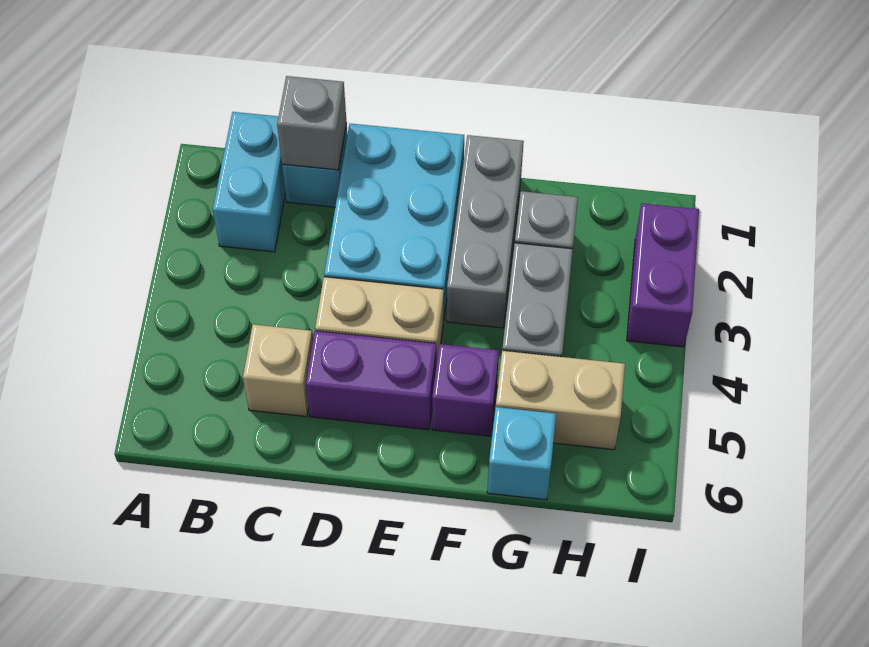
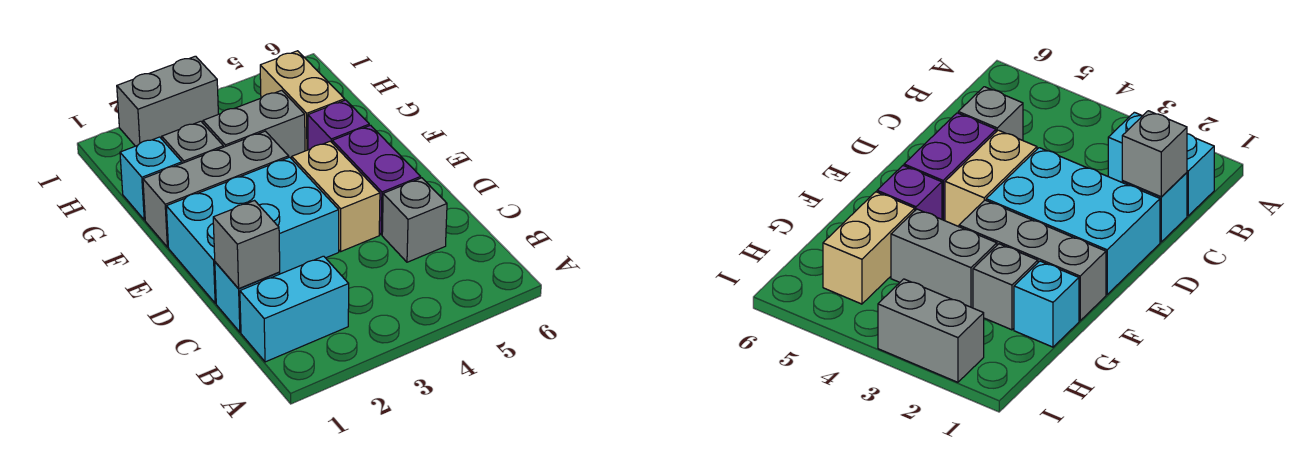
tan brick C5 level 1 -> grey brick C5 level 1
cyan brick G6 level 1 -> cyan brick G1 level 1
purple brick I2:I3 level 1 -> grey brick I2:I3 level 1

